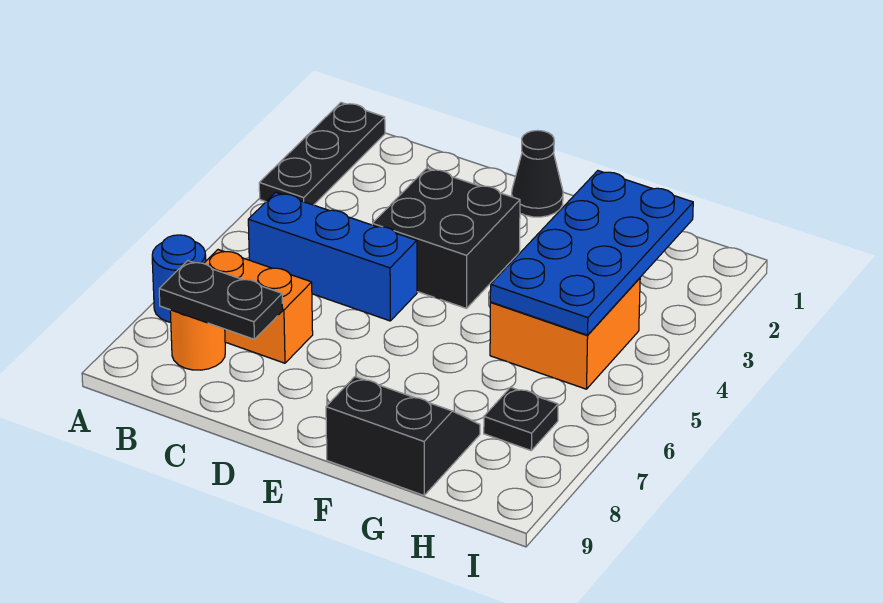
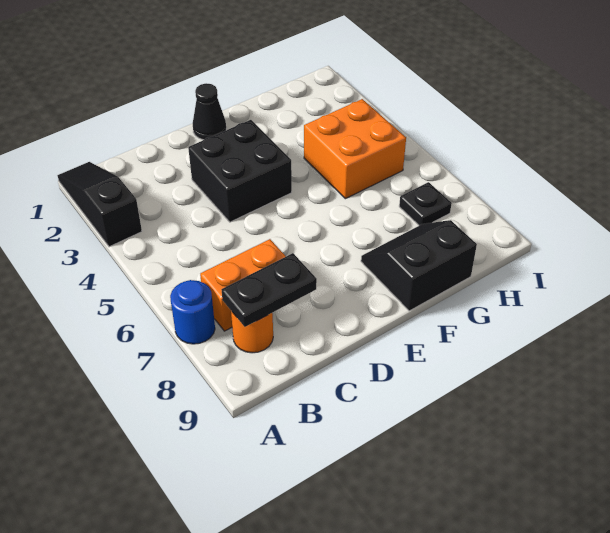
black plate A1:A3 level 1 -> black slope A1:A3 level 1 top 3
blue brick B5:D5 level 1 -> none
blue plate G2:H5 level 2 -> none

